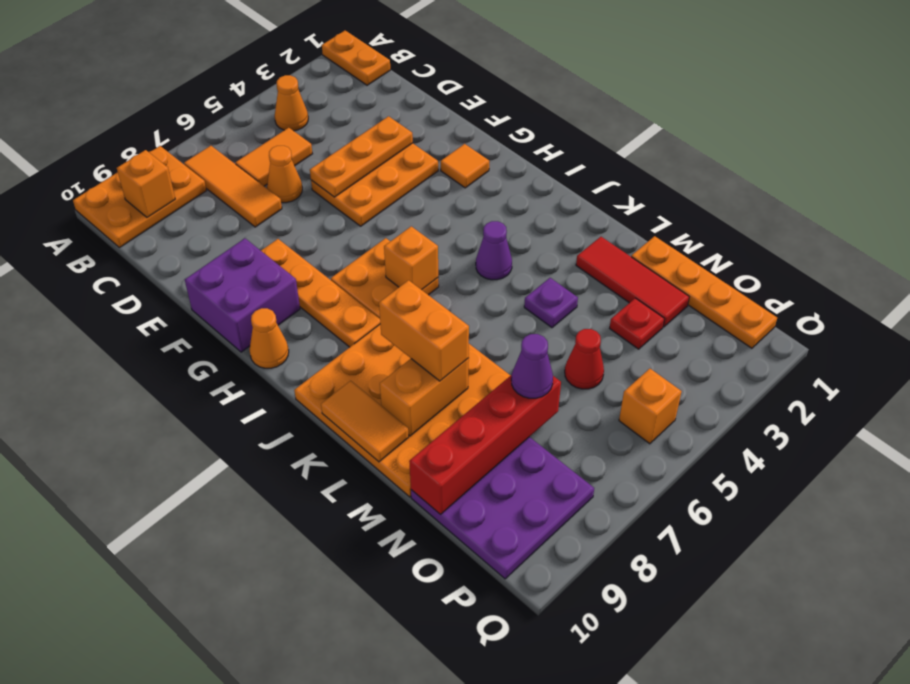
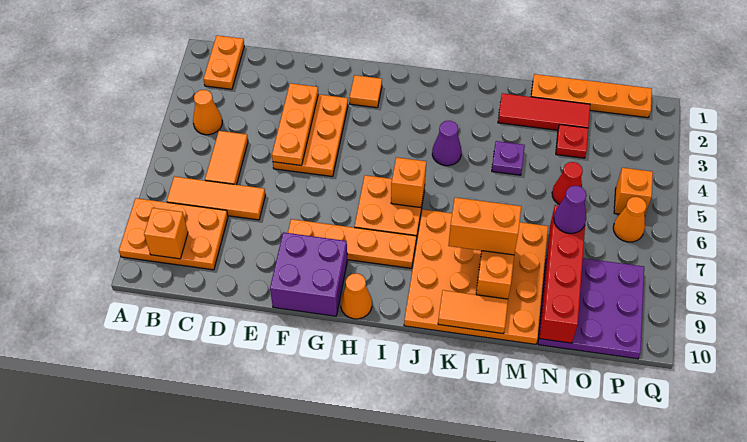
orange plate A1:B1 level 1 -> orange plate B1:B2 level 1
orange plate A8:B10 level 1 -> orange plate A8:C9 level 1
orange cone D6 level 1 -> orange cone P6 level 1

